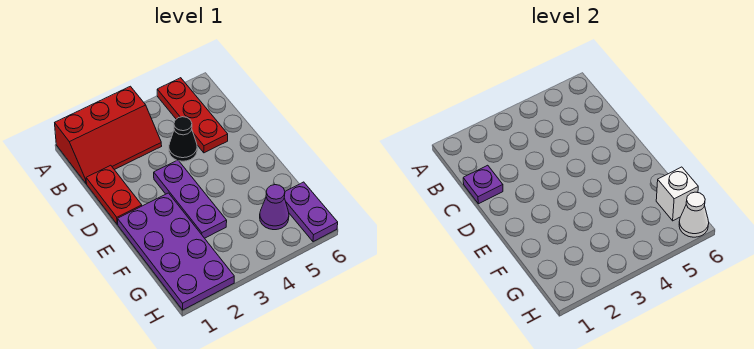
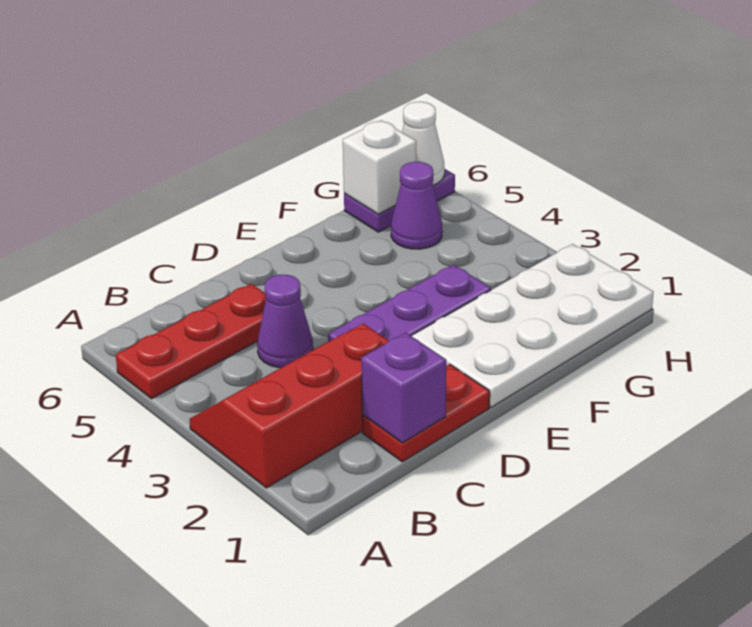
red slope A1:B3 level 1 top A -> red slope A2:C3 level 1 top 2
purple plate C1 level 2 -> purple brick C1 level 2
black cone C4 level 1 -> purple cone C4 level 1
purple plate E1:H2 level 1 -> white plate E1:H2 level 1

